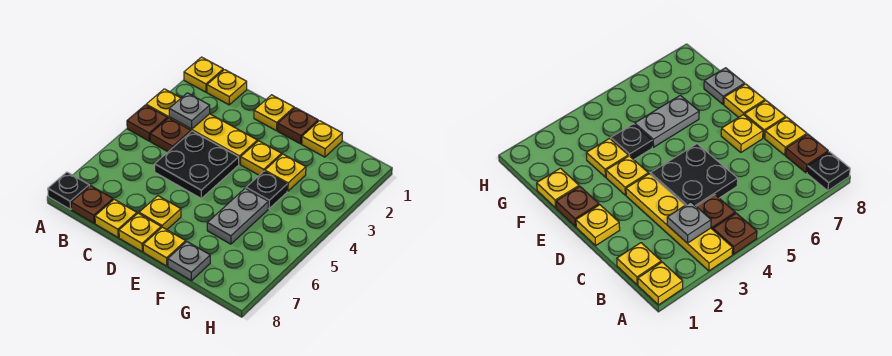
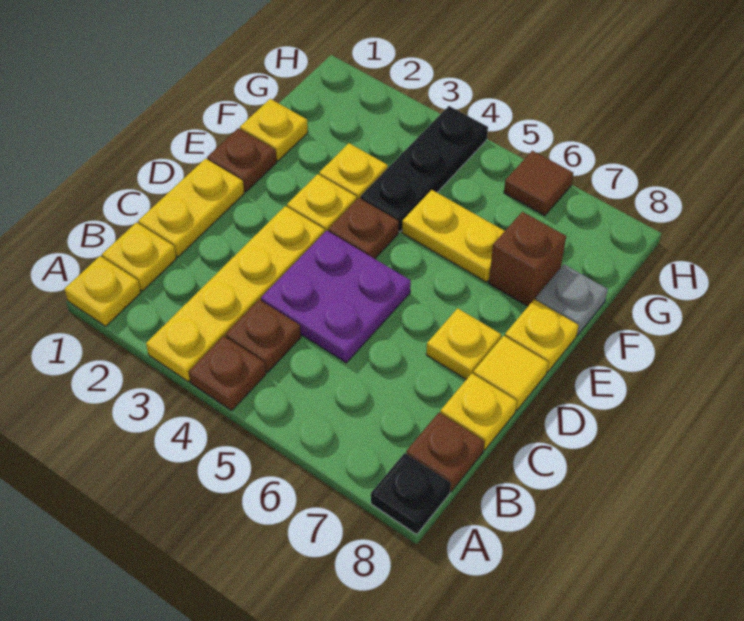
grey plate B3 level 2 -> none
black plate C4:D5 level 1 -> purple plate C4:D5 level 1
yellow plate D1 level 1 -> yellow plate C1:D1 level 1
yellow plate D8 level 1 -> yellow tile D8 level 1
none -> brown plate E4 level 1
black plate F4 level 1 -> black plate F4:H4 level 1
grey plate F5:F6 level 1 -> yellow plate F5:F6 level 1
none -> brown brick F7 level 1
none -> brown tile H6 level 1

